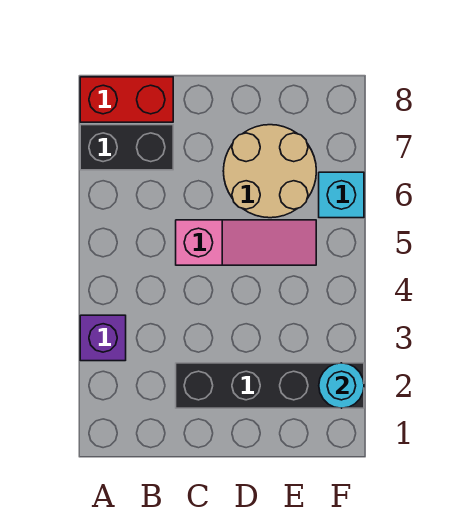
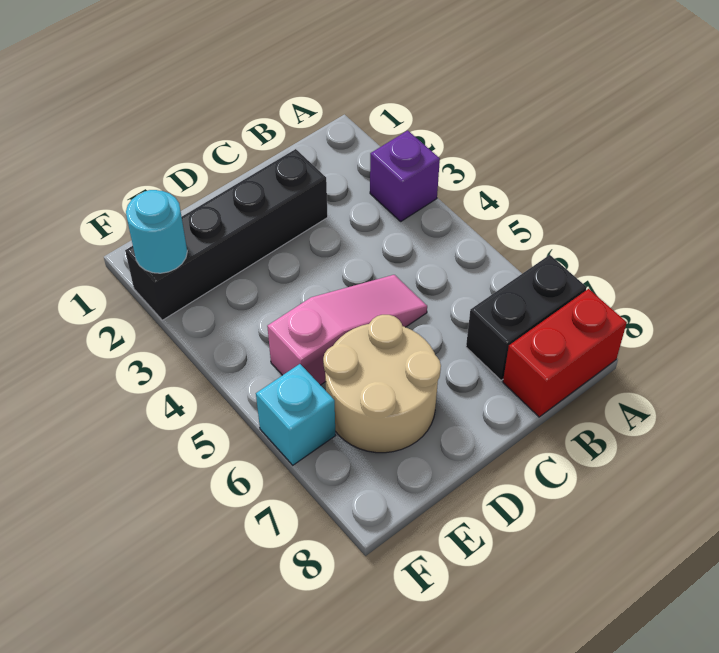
pink slope C5:E5 level 1 top C -> pink slope C5:E5 level 1 top E

